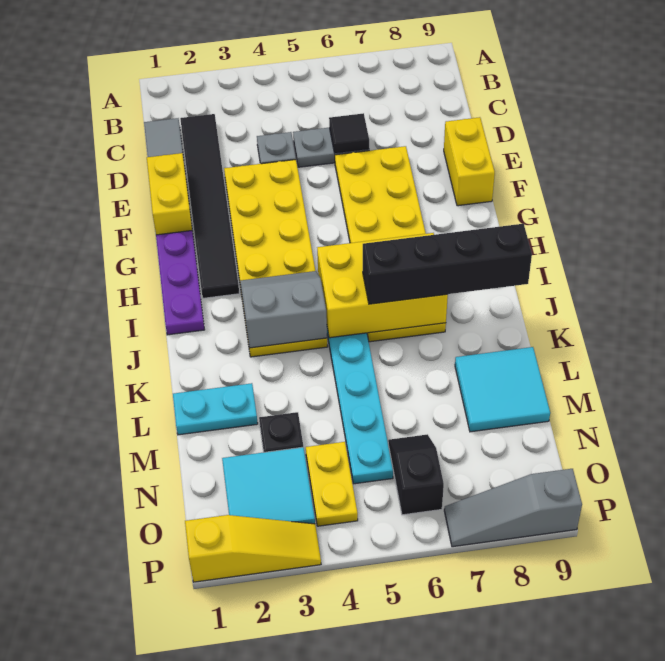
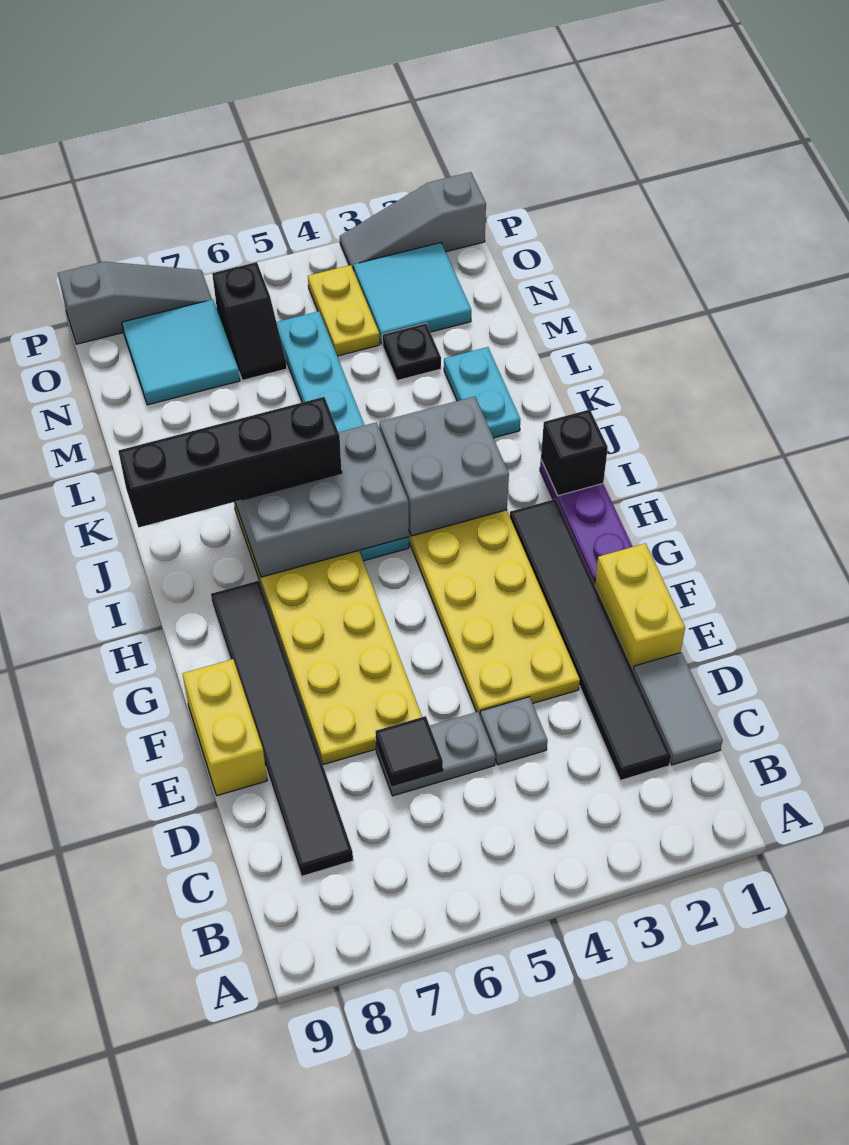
none -> black tile C8:H8 level 1
none -> black brick I1 level 2
grey slope I3:J4 level 2 top J -> grey brick I3:J4 level 2
yellow brick I5:J7 level 2 -> grey brick I5:J7 level 2
cyan plate L1:L2 level 1 -> cyan plate K2:L2 level 1
cyan tile L8:M9 level 1 -> cyan tile N7:O8 level 1
yellow slope P1:P3 level 1 top 1 -> grey slope P1:P3 level 1 top 1

